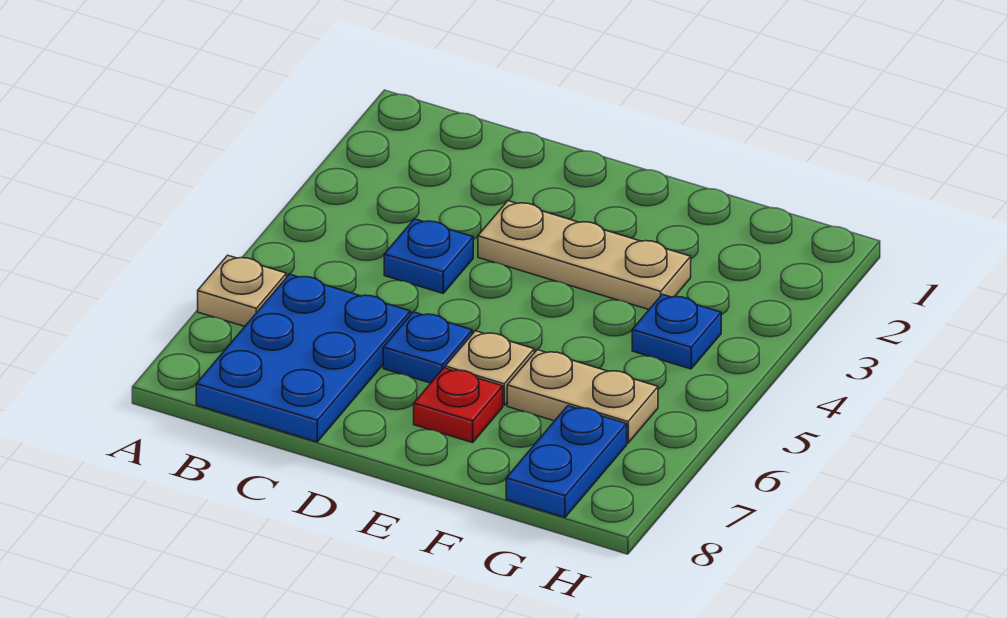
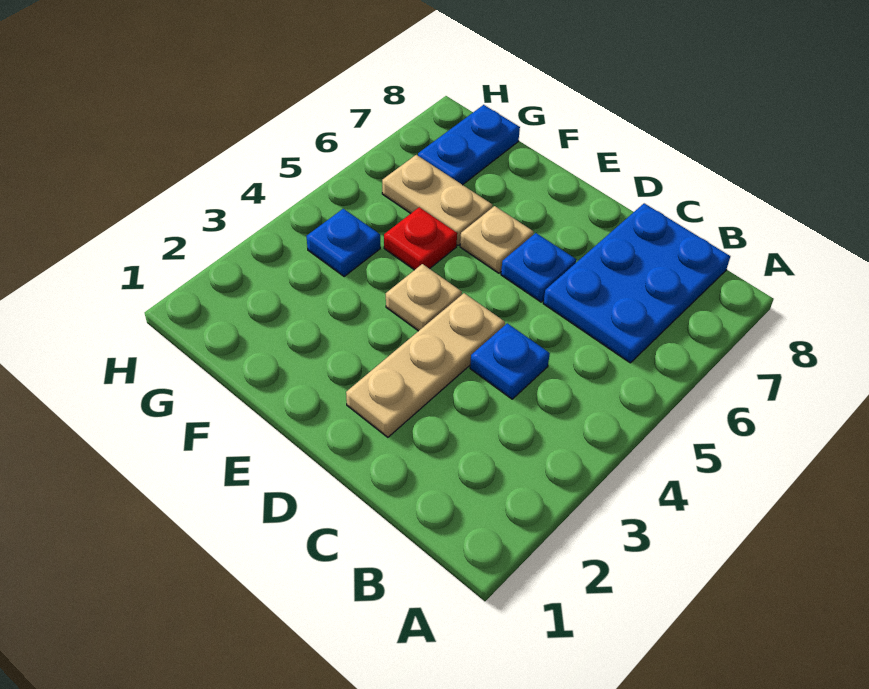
tan plate A6 level 1 -> tan plate E4 level 1
tan plate D3:F3 level 1 -> tan plate D2:D4 level 1
red plate E7 level 1 -> red plate F5 level 1

